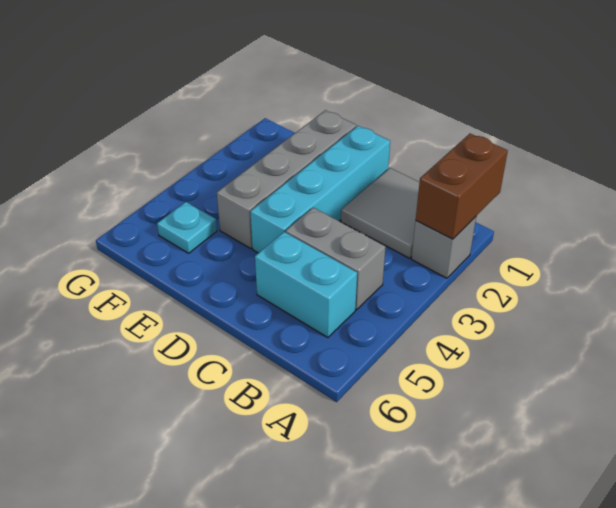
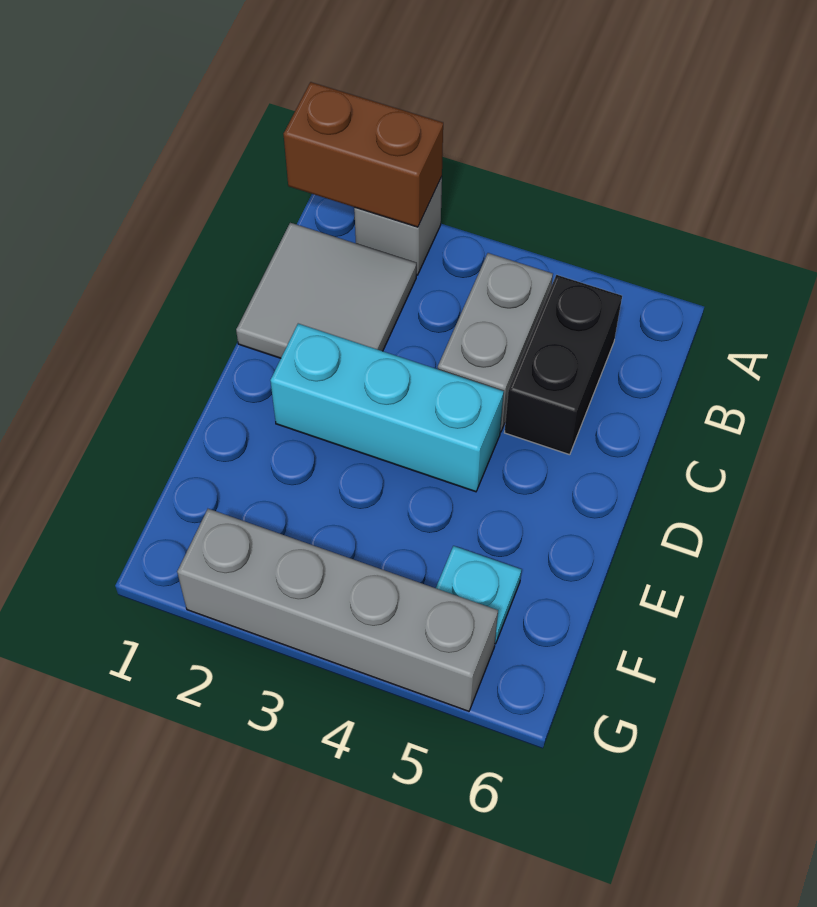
cyan brick B5:C5 level 1 -> black brick B5:C5 level 1
cyan brick D1:D4 level 1 -> cyan brick D2:D4 level 1
grey brick E1:E4 level 1 -> grey brick G2:G5 level 1

